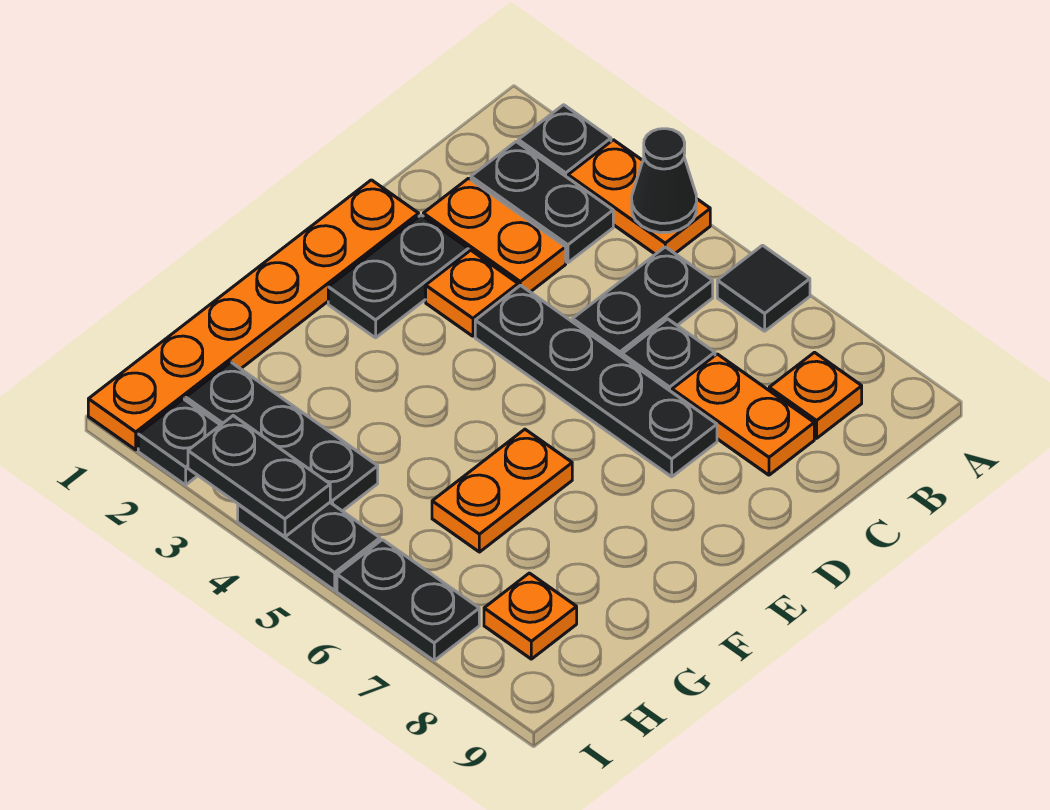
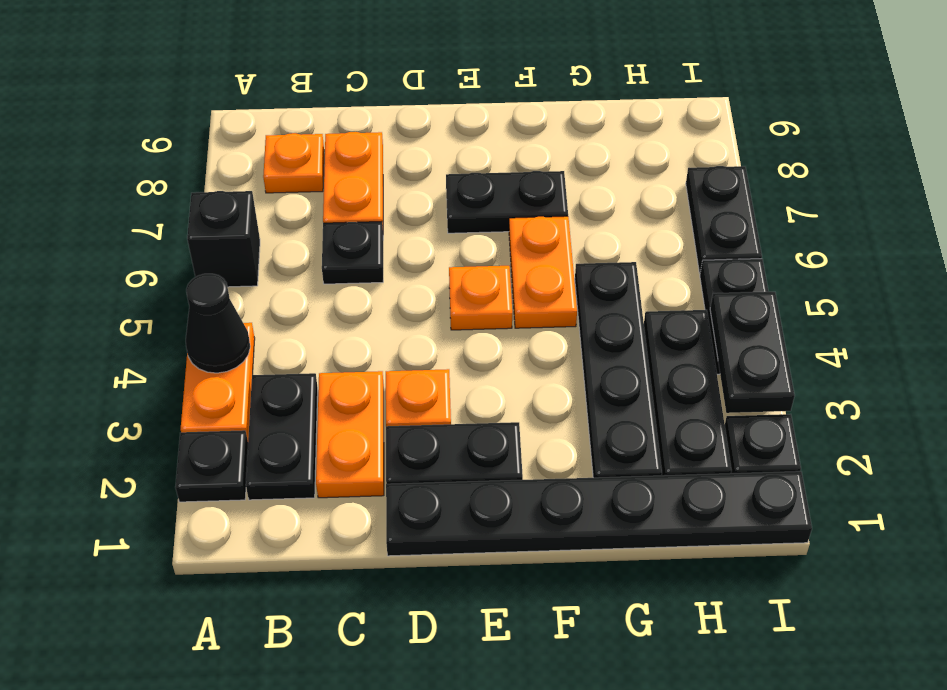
black tile A6 level 1 -> black brick A6 level 1
black plate B5:C5 level 1 -> black plate E7:F7 level 1
orange plate D1:I1 level 1 -> black plate D1:I1 level 1
black plate D4:D7 level 1 -> black plate G2:G5 level 1
orange plate F6:G6 level 1 -> orange plate F5:F6 level 1
orange plate H8 level 1 -> orange plate E5 level 1

